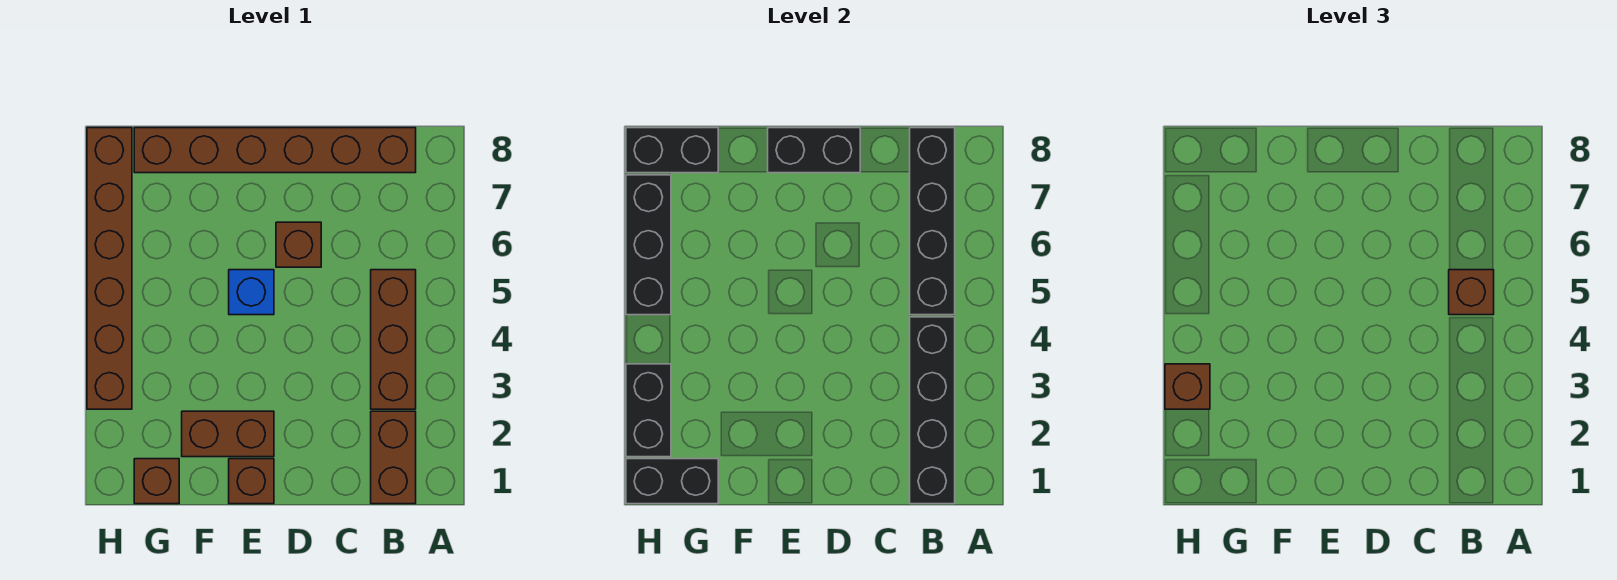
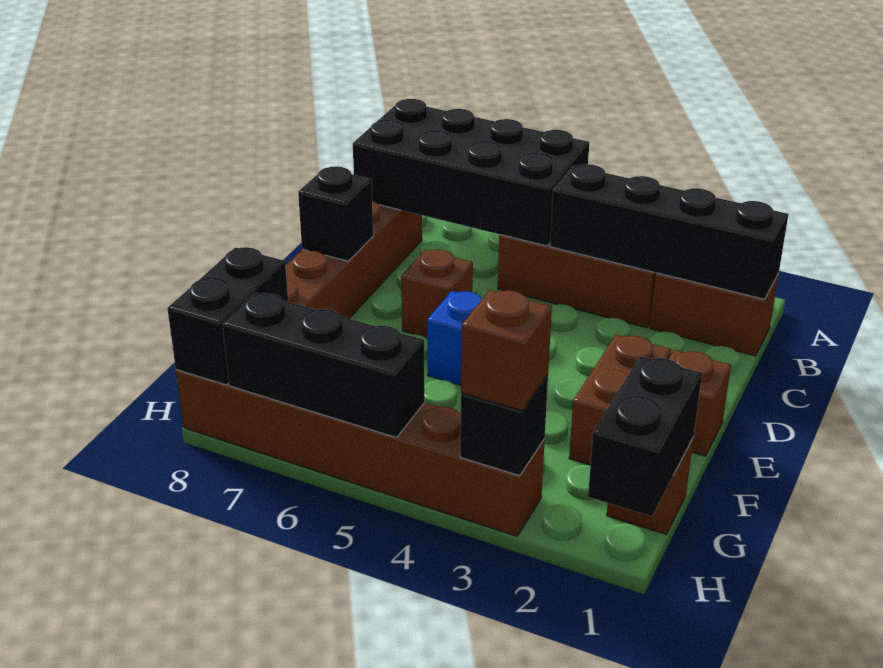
black brick B5:B8 level 2 -> black brick A5:B8 level 2
brown brick B5 level 3 -> none
black brick D8:E8 level 2 -> black brick D8 level 2
black brick H2:H3 level 2 -> black brick H3 level 2

